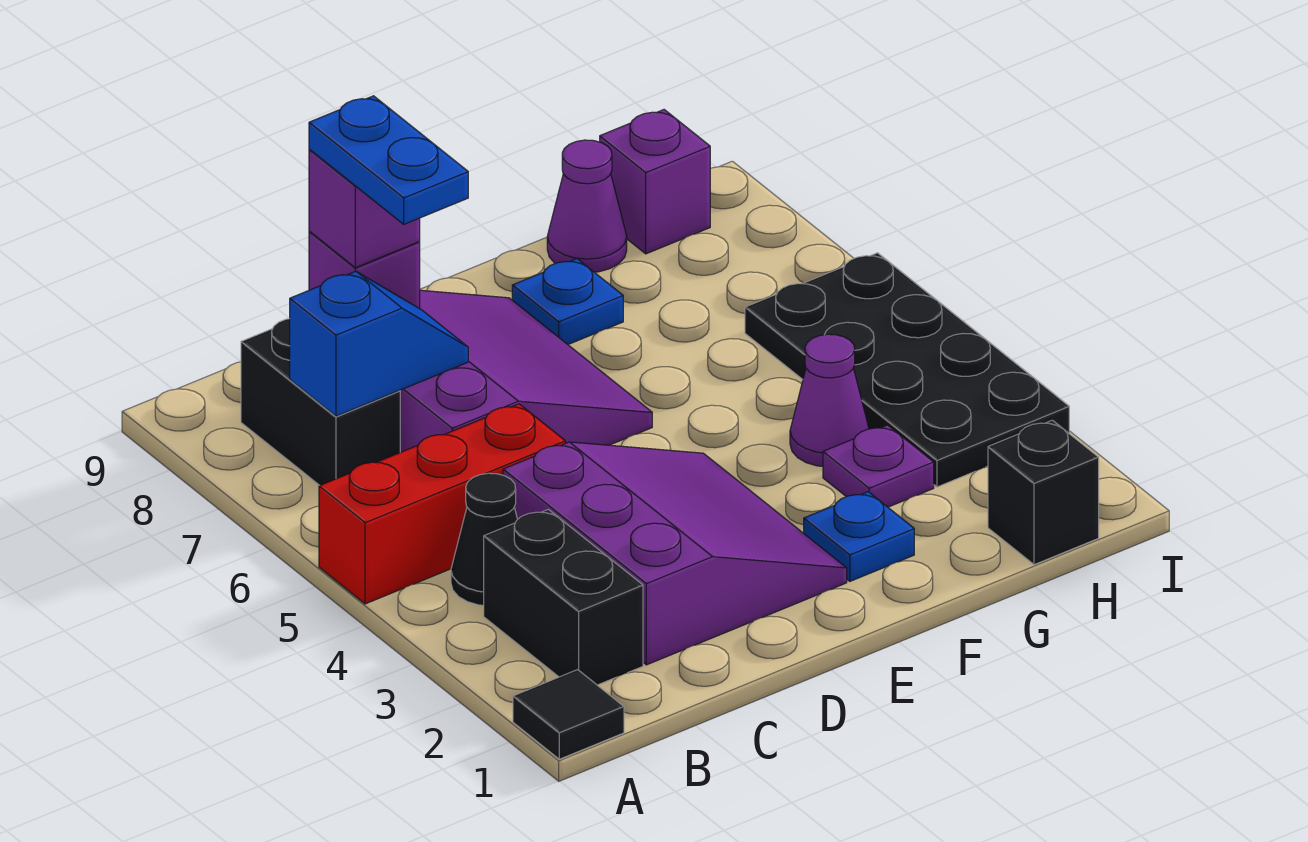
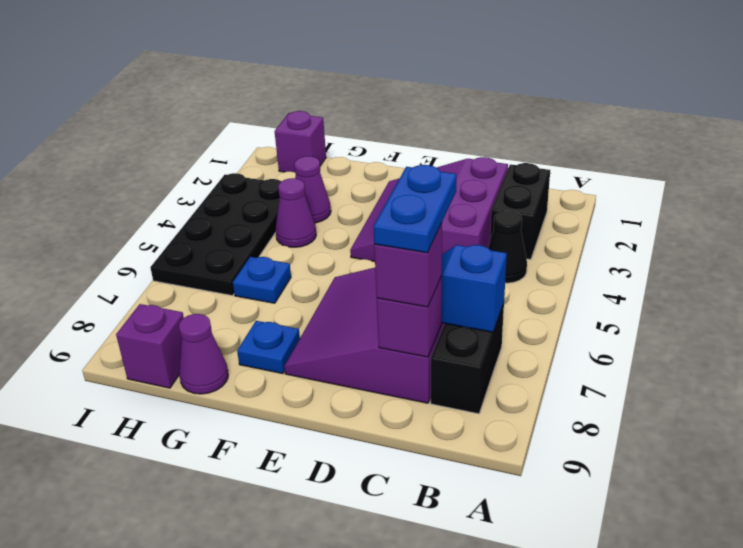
black tile A1 level 1 -> none
red brick A5:C5 level 1 -> none
blue plate F2 level 1 -> blue plate G6 level 1
purple plate G3 level 1 -> purple cone G3 level 1
black brick H1 level 1 -> purple brick H1 level 1

